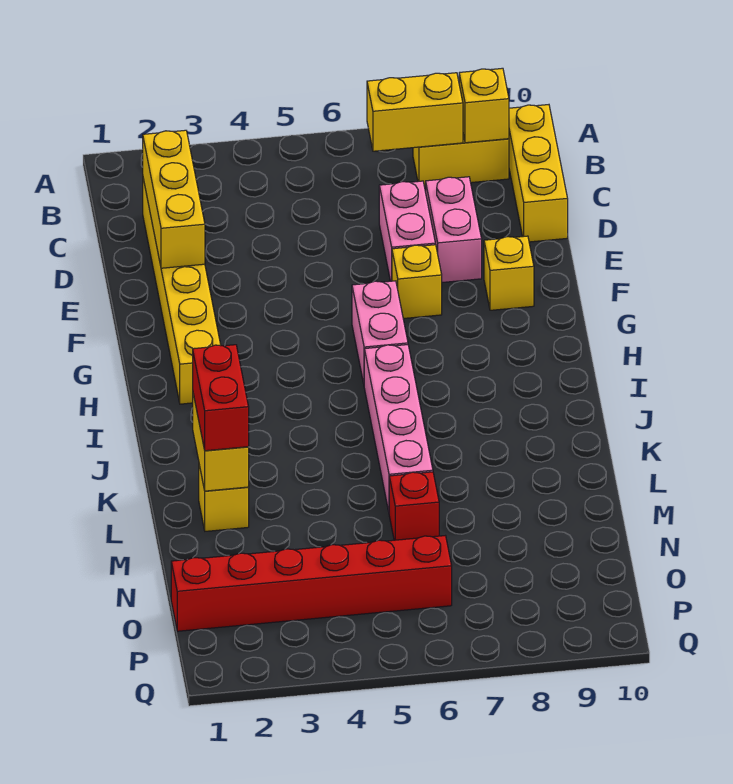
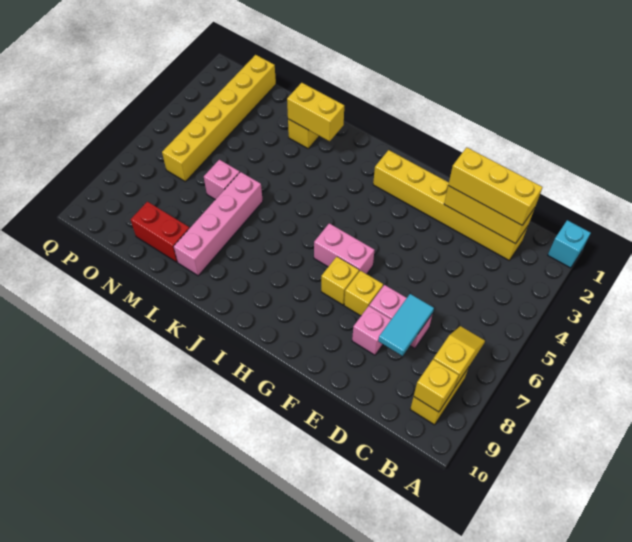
none -> cyan brick A1 level 1
yellow brick B7:B8 level 2 -> yellow slope B7:B8 level 2 top 8
yellow brick B10:D10 level 1 -> yellow brick C2:E2 level 3
none -> cyan tile D7:D8 level 2
pink brick D8:E8 level 1 -> pink brick E8 level 1
yellow brick F9 level 1 -> yellow brick G7 level 1
pink brick I6:L6 level 1 -> pink brick L6:L9 level 1
red brick K2:L2 level 3 -> red brick M9:N9 level 1
red brick M6 level 1 -> pink brick M6 level 1
red brick O1:O6 level 1 -> yellow brick O1:O6 level 1

